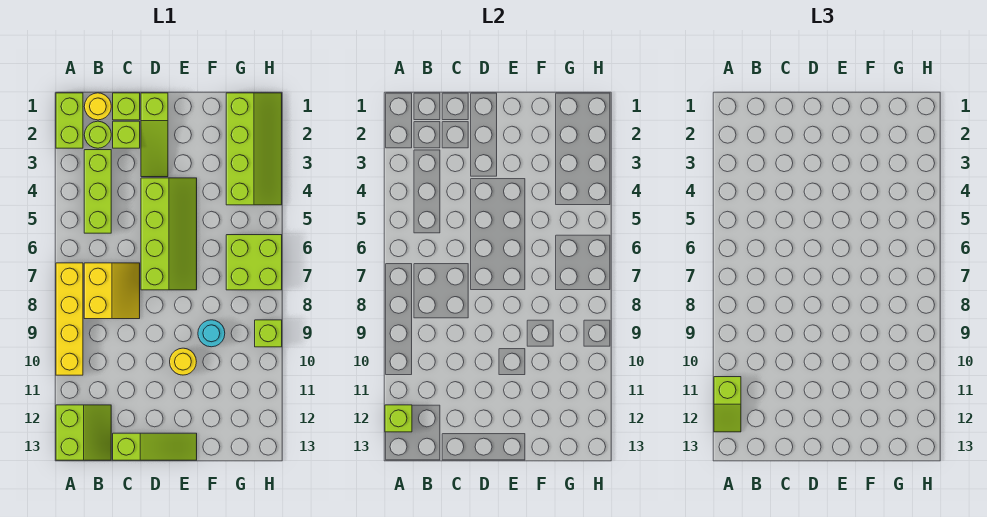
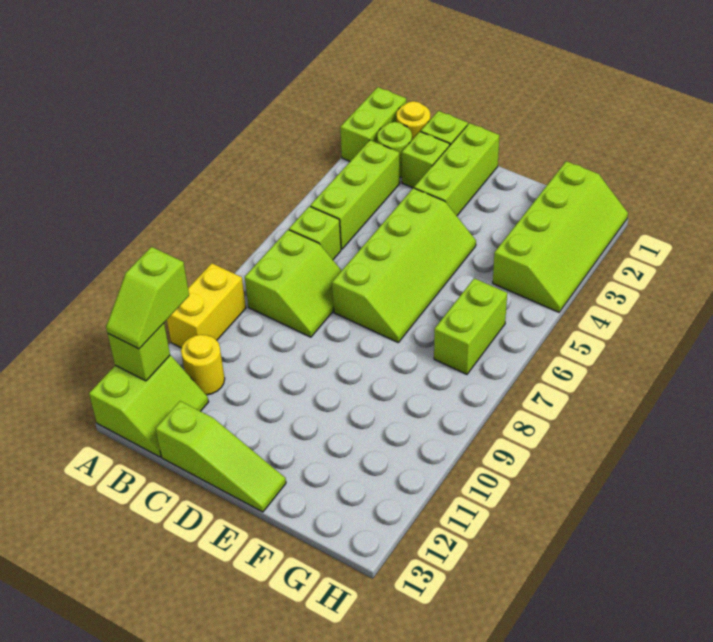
yellow brick A7:A10 level 1 -> yellow brick A9:A10 level 1
yellow slope B7:C8 level 1 top B -> lime slope B7:C8 level 1 top B
lime slope D1:D3 level 1 top 1 -> lime brick D1:D3 level 1
yellow round brick E10 level 1 -> yellow round brick B11 level 1
cyan round brick F9 level 1 -> none
lime brick G6:H7 level 1 -> lime brick G6:G7 level 1
lime brick H9 level 1 -> lime brick B6 level 1

